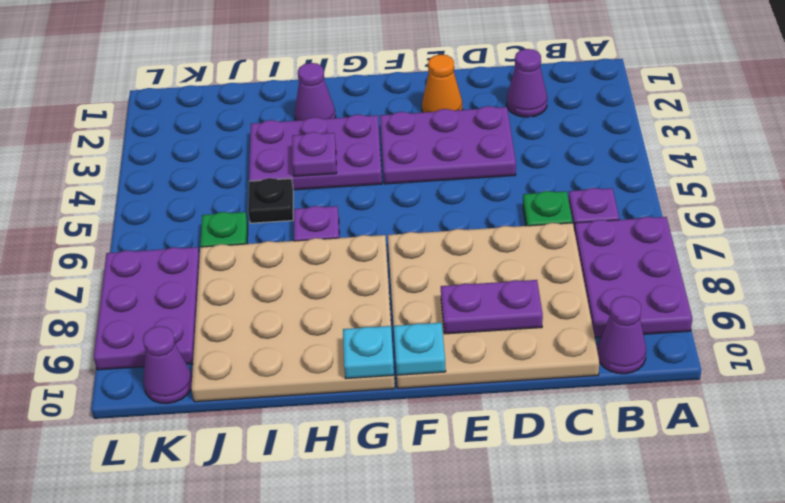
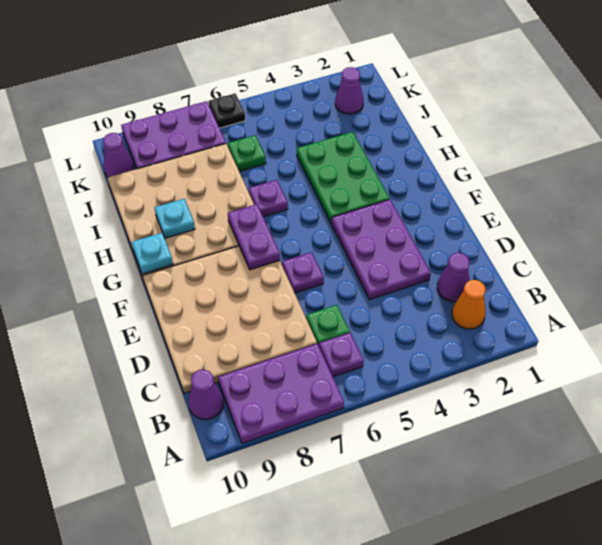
purple plate D9:E9 level 2 -> purple plate F7:G7 level 2
orange cone E2 level 1 -> orange cone B2 level 1
cyan plate F10 level 2 -> cyan plate H9 level 2
purple plate G3:I4 level 1 -> green plate G3:I4 level 1
purple cone H2 level 1 -> purple cone K2 level 1
purple plate H4 level 2 -> purple plate E6 level 1
black plate I5 level 1 -> black plate L6 level 1

